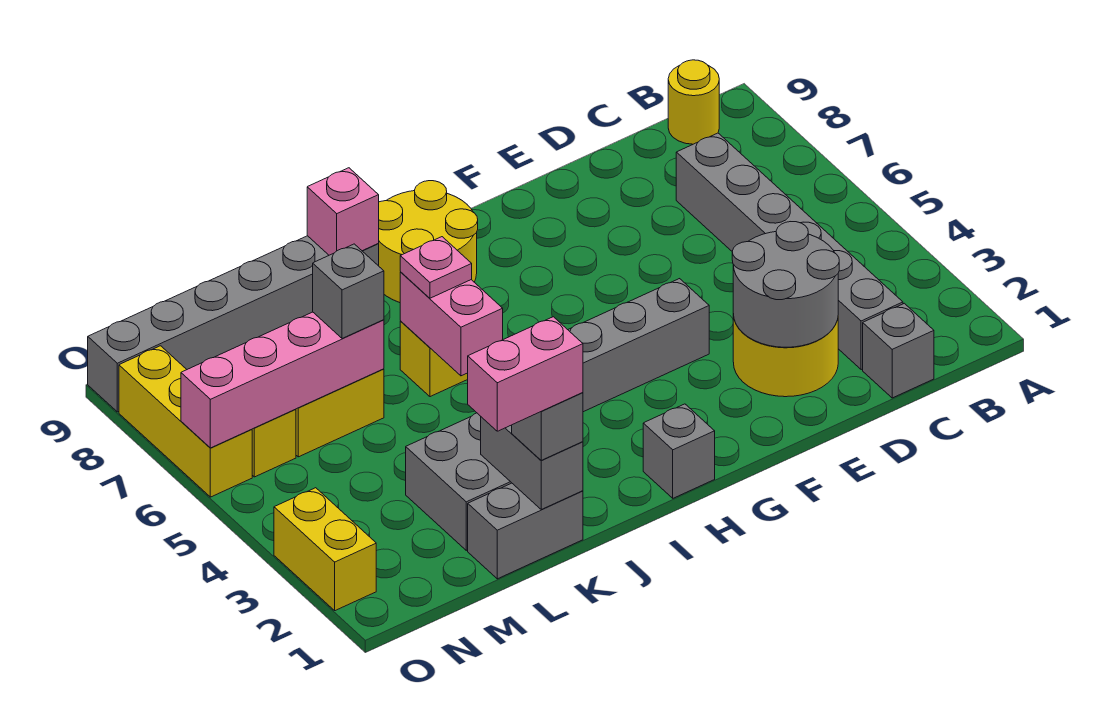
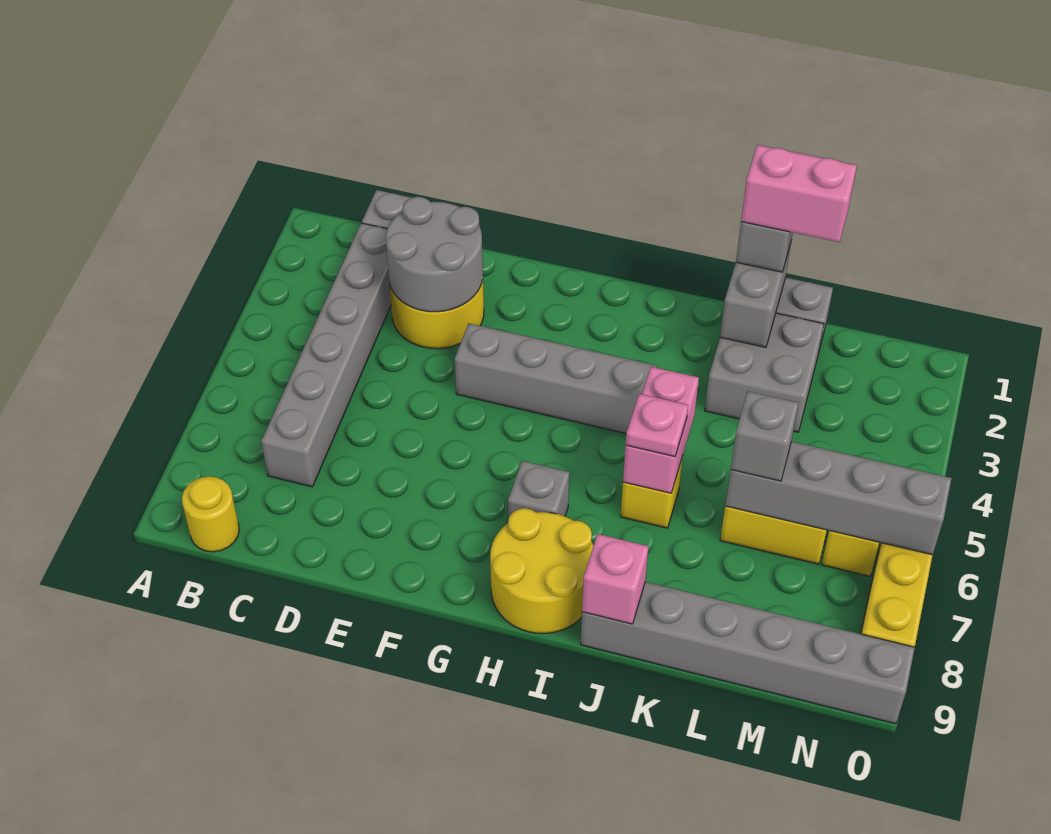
grey brick H1 level 1 -> grey brick H7 level 1
pink brick L6:O6 level 2 -> grey brick L6:O6 level 2
yellow brick O2:O3 level 1 -> none

